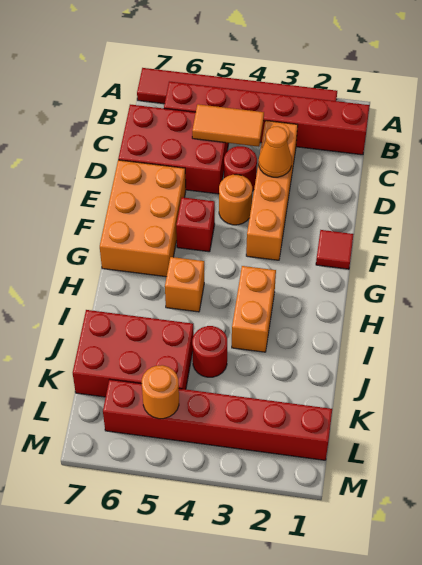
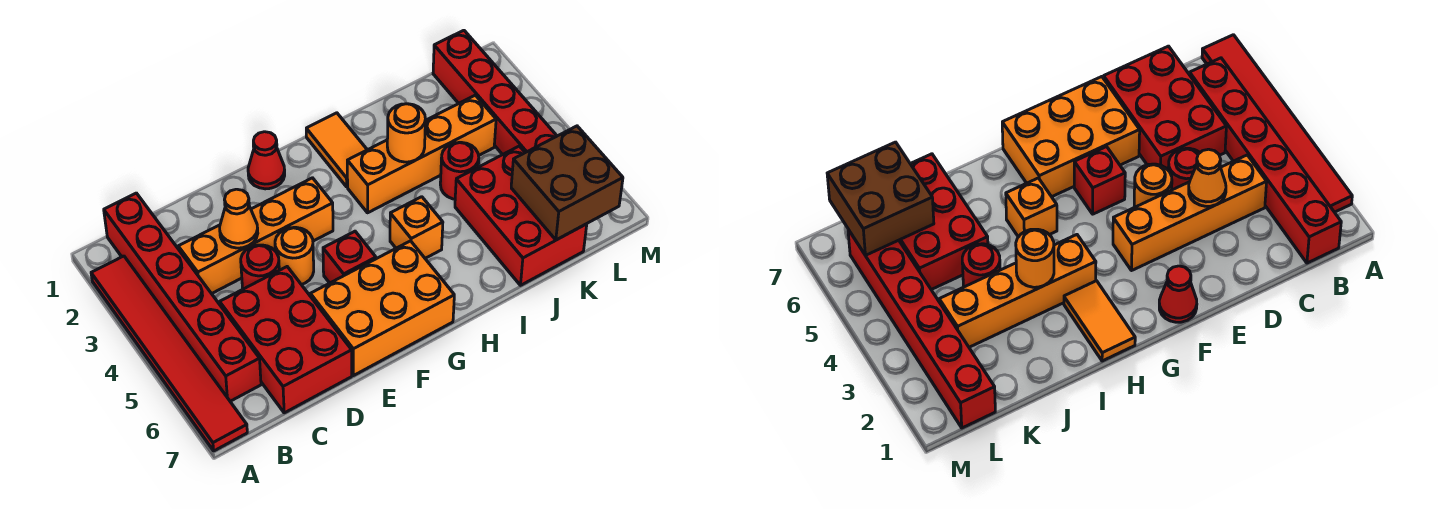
orange tile C4:C5 level 2 -> orange tile H1:H2 level 1
red tile F1 level 1 -> red cone F1 level 1
orange brick H3:I3 level 1 -> orange brick H3:K3 level 1
none -> brown brick K6:L7 level 2
orange round brick L5 level 2 -> orange round brick I3 level 2

